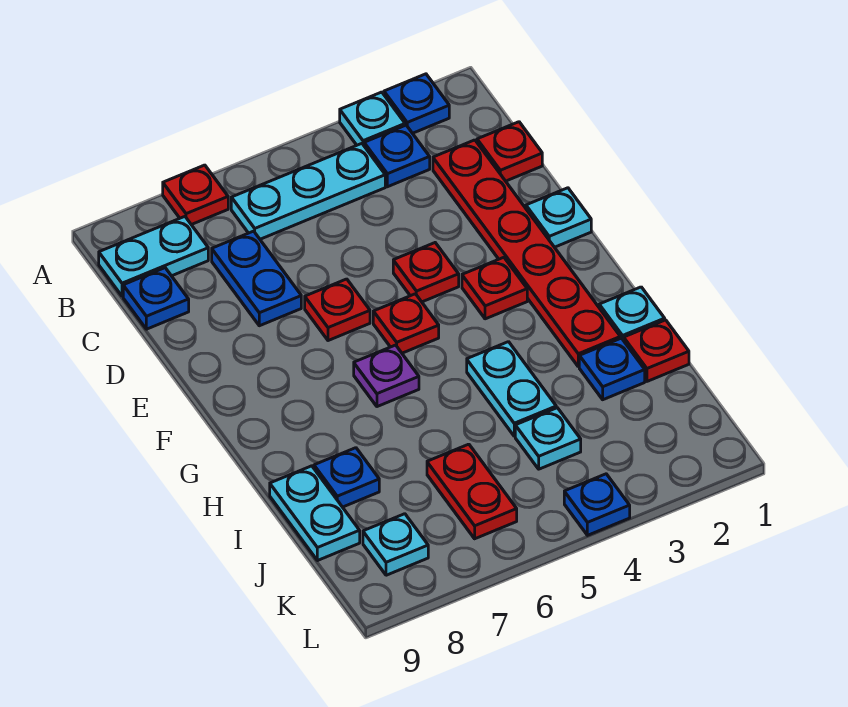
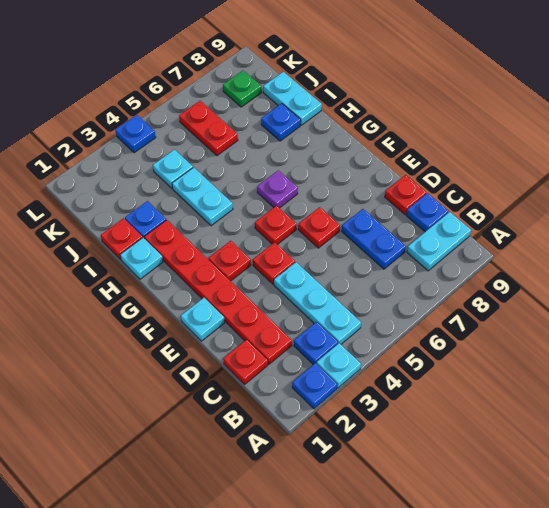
red plate A7 level 1 -> red plate D9 level 1
cyan plate B4:B6 level 1 -> cyan plate B4:D4 level 1
cyan plate K8 level 1 -> green plate K8 level 1

